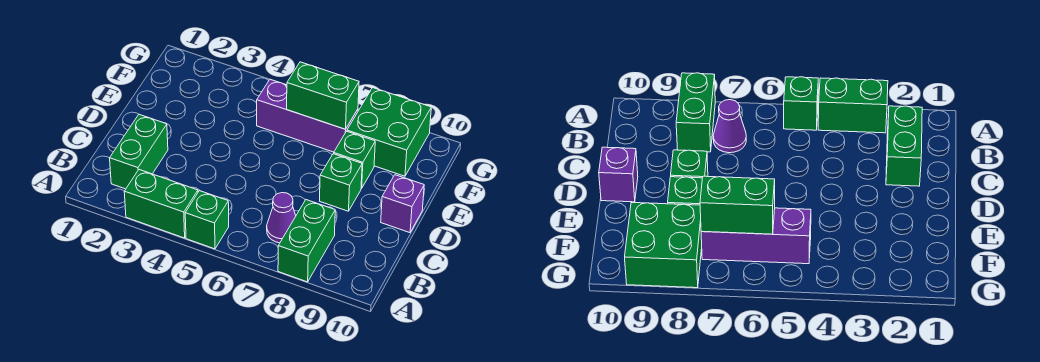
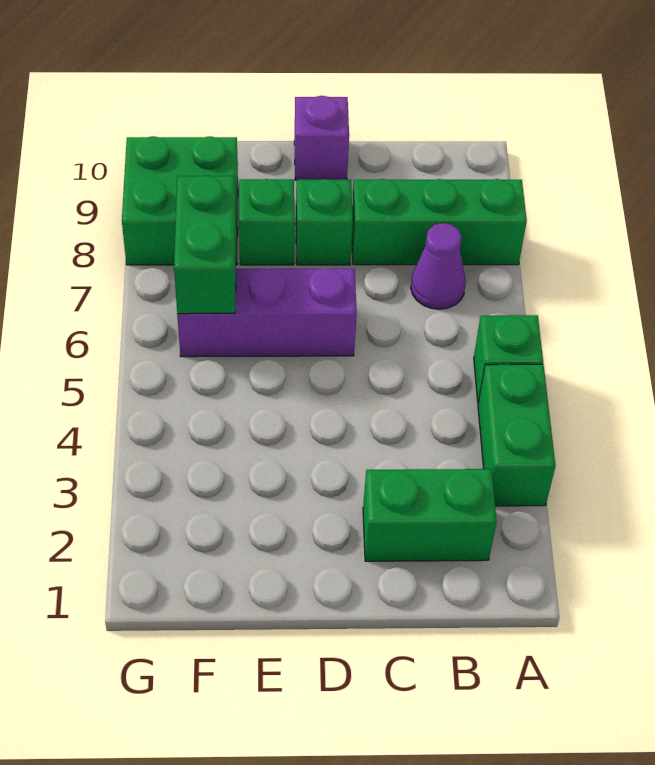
green brick A8:B8 level 1 -> green brick A8:C8 level 1
purple brick F5:F7 level 1 -> purple brick D6:F6 level 1

